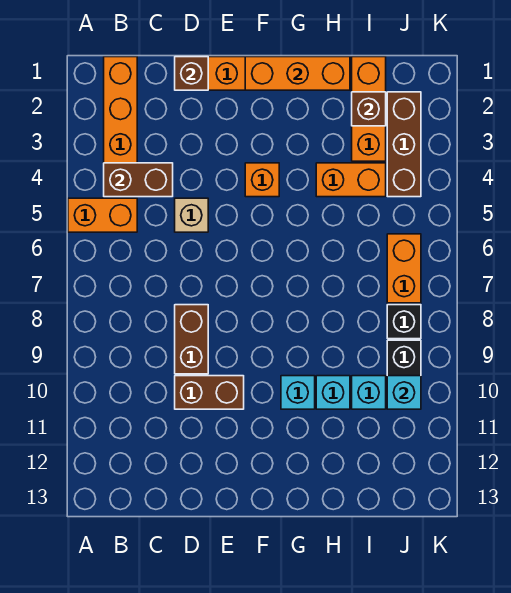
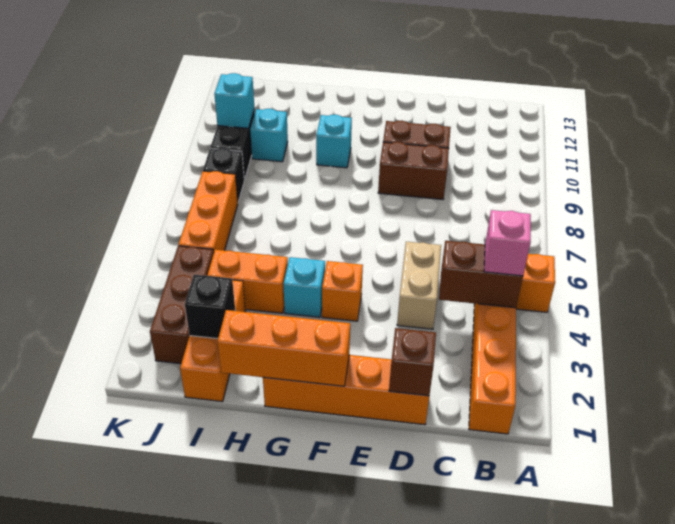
none -> pink brick B4 level 3
tan brick D5 level 1 -> tan brick D4:D5 level 1
brown brick D8:D9 level 1 -> brown brick D9:E9 level 1
cyan brick H10 level 1 -> cyan brick G4 level 1
brown brick I2 level 2 -> black brick I2 level 2
orange brick J6:J7 level 1 -> orange brick J5:J7 level 1

